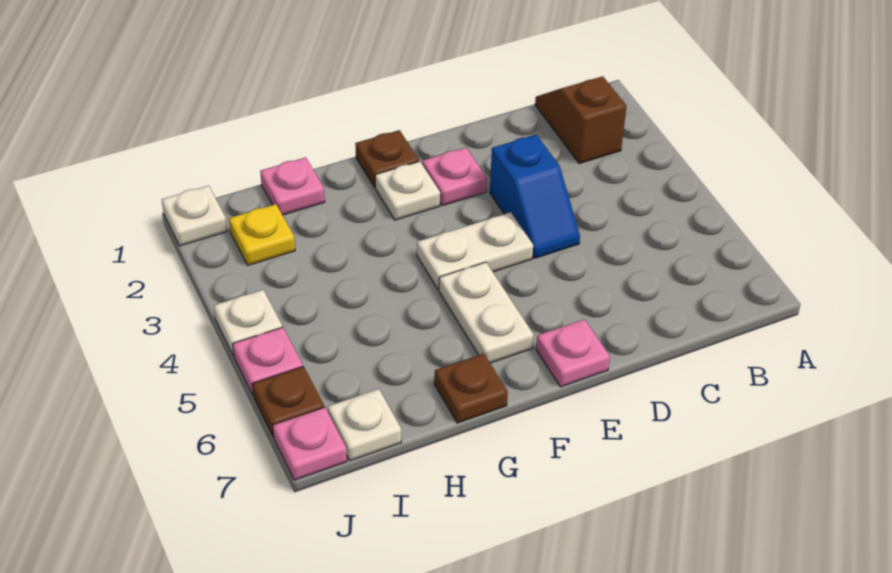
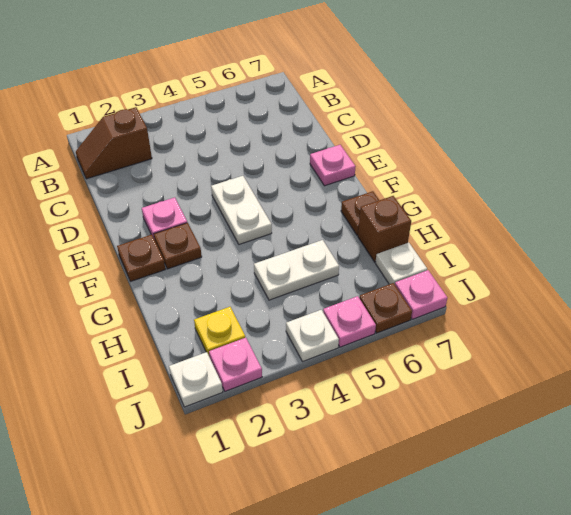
blue slope D3:D4 level 1 top 3 -> none
white plate F2 level 1 -> brown plate F2 level 1
white plate F5:F6 level 1 -> white plate H4:H5 level 1
pink plate H1 level 1 -> pink plate J2 level 1
none -> brown brick H7 level 1

